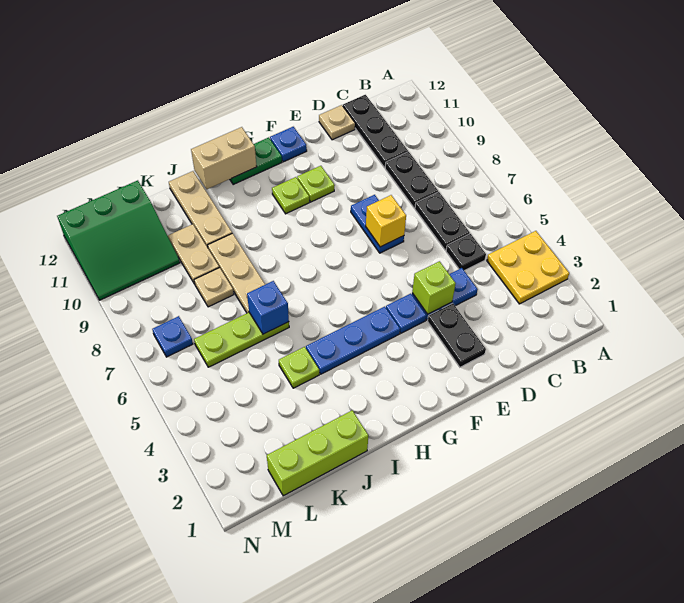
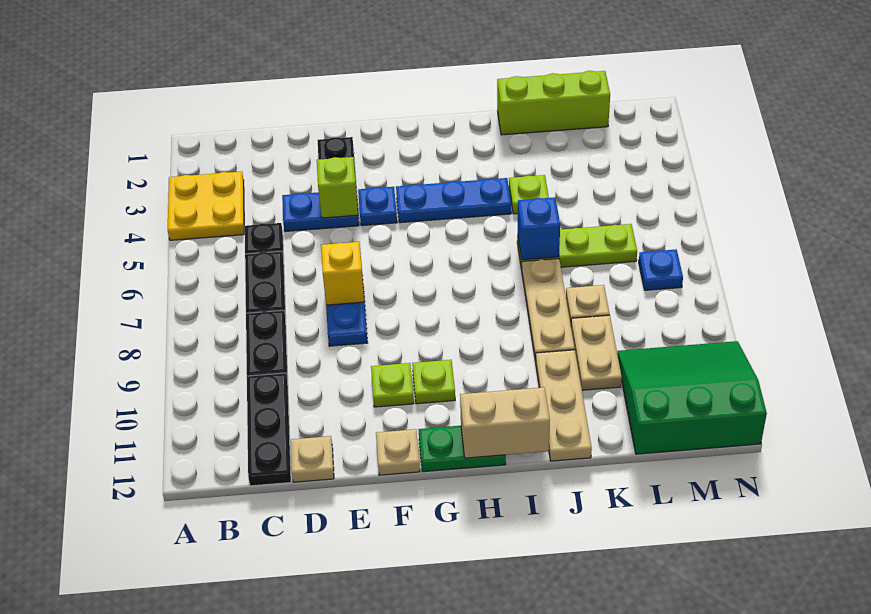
blue plate F12 level 1 -> tan plate F12 level 1

